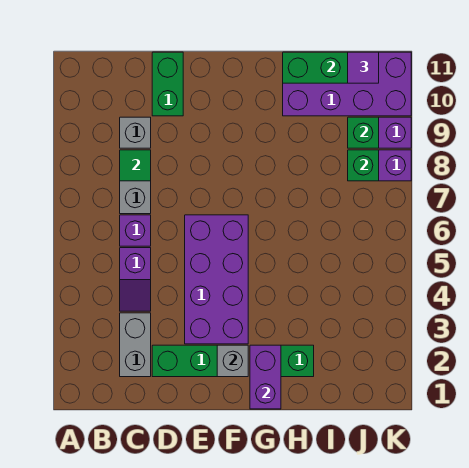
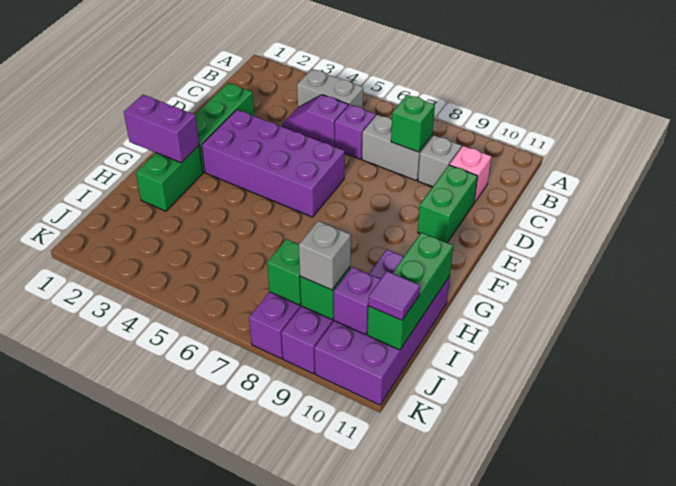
grey brick C2:C3 level 1 -> grey brick B4:B5 level 1
green tile C8 level 2 -> green brick C8 level 2
none -> pink brick C10 level 1
green brick D10:D11 level 1 -> green brick D10:E10 level 1
grey brick F2 level 2 -> grey brick J9 level 3
none -> purple brick J10 level 2

